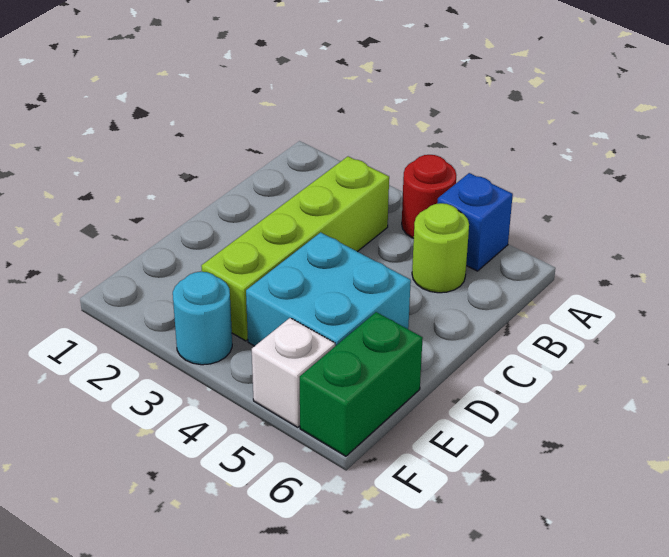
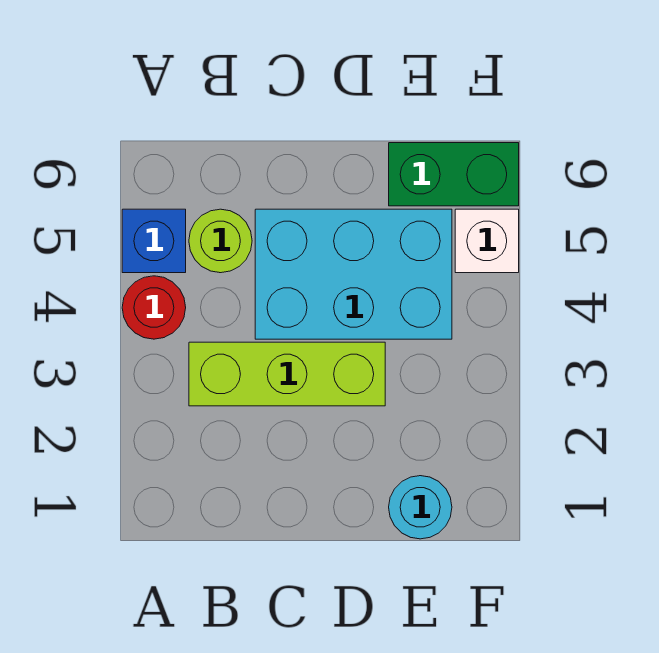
lime brick B3:E3 level 1 -> lime brick B3:D3 level 1
cyan brick D4:E5 level 1 -> cyan brick C4:E5 level 1
cyan round brick F3 level 1 -> cyan round brick E1 level 1

